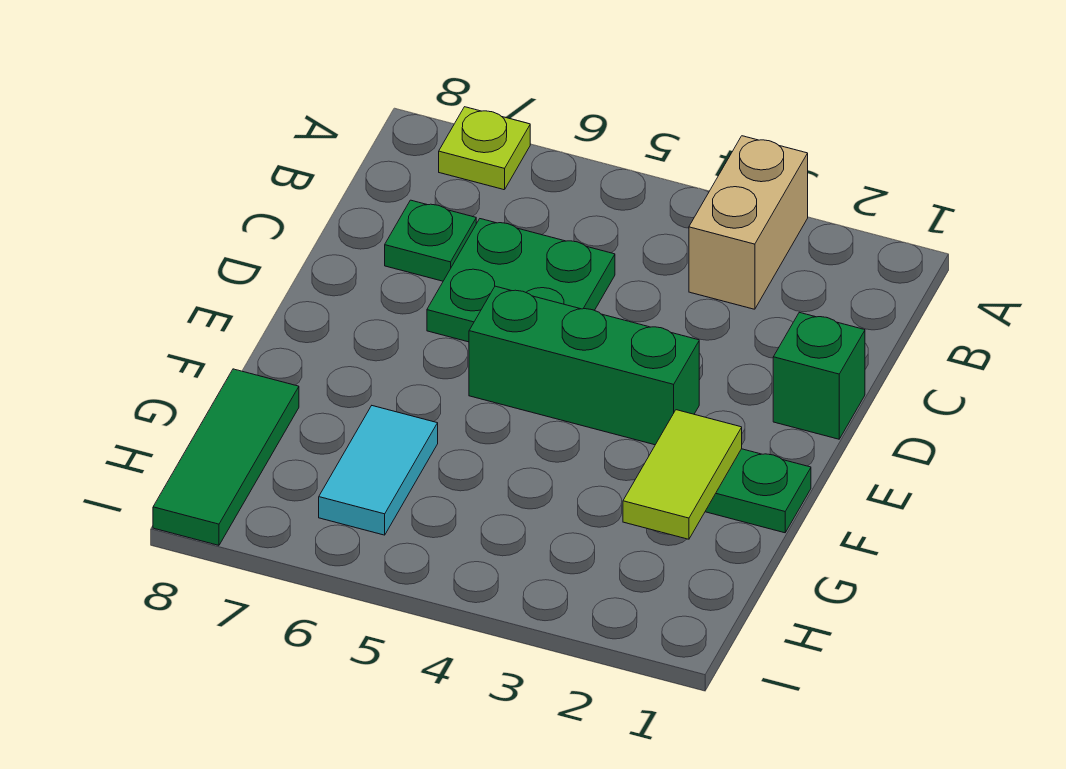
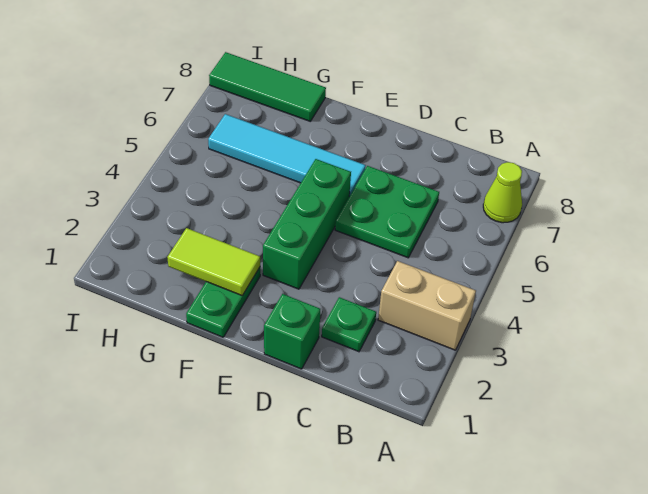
lime plate A7 level 1 -> lime cone A7 level 1
green plate C7 level 1 -> green plate C2 level 1
cyan tile G6:H6 level 1 -> cyan tile E6:H6 level 1

